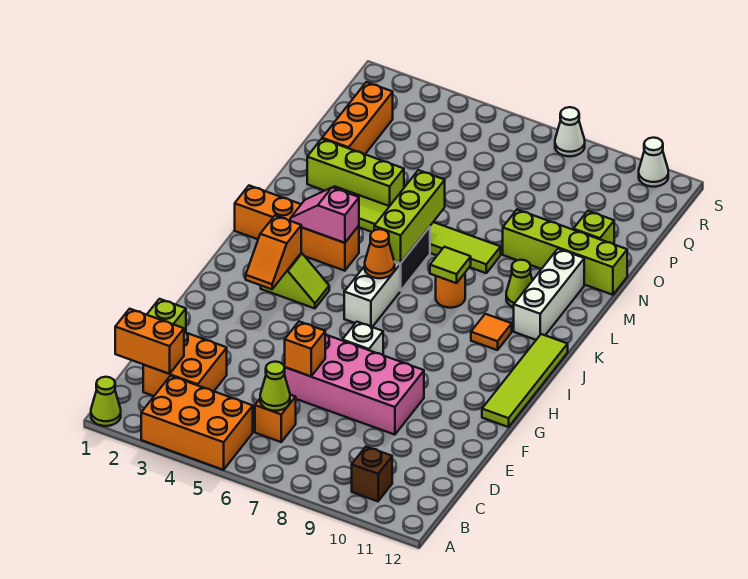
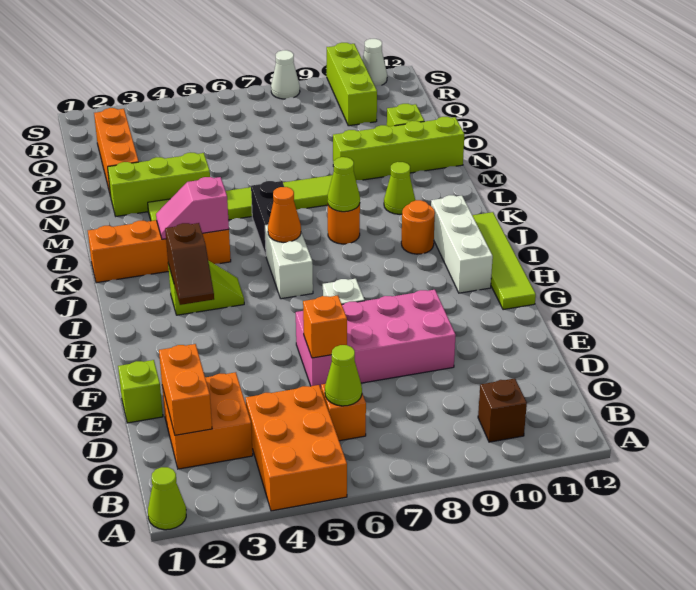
orange brick A3:B5 level 1 -> orange brick A4:C5 level 1
orange brick C1:C2 level 2 -> orange brick C2:D2 level 2
orange slope H3:I3 level 2 top I -> brown slope H3:I3 level 2 top I
orange tile J10 level 1 -> orange round brick J10 level 1
lime brick K6:M6 level 2 -> lime brick Q10:S10 level 1
lime tile K8 level 2 -> lime cone K8 level 2
white brick K11:M11 level 1 -> white brick H11:J11 level 1

